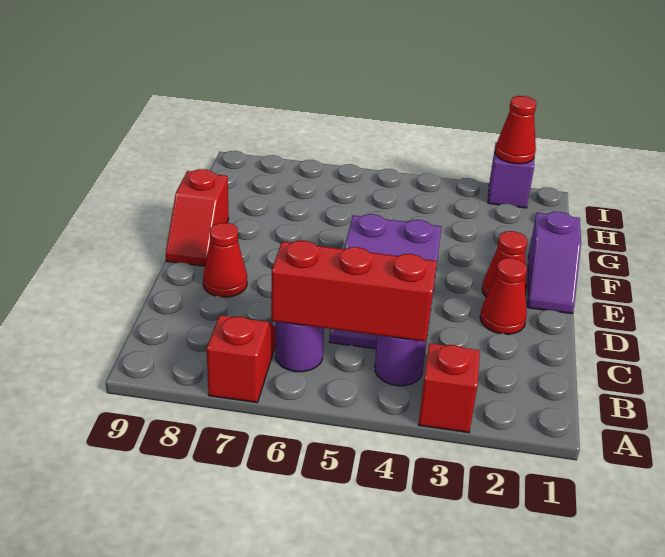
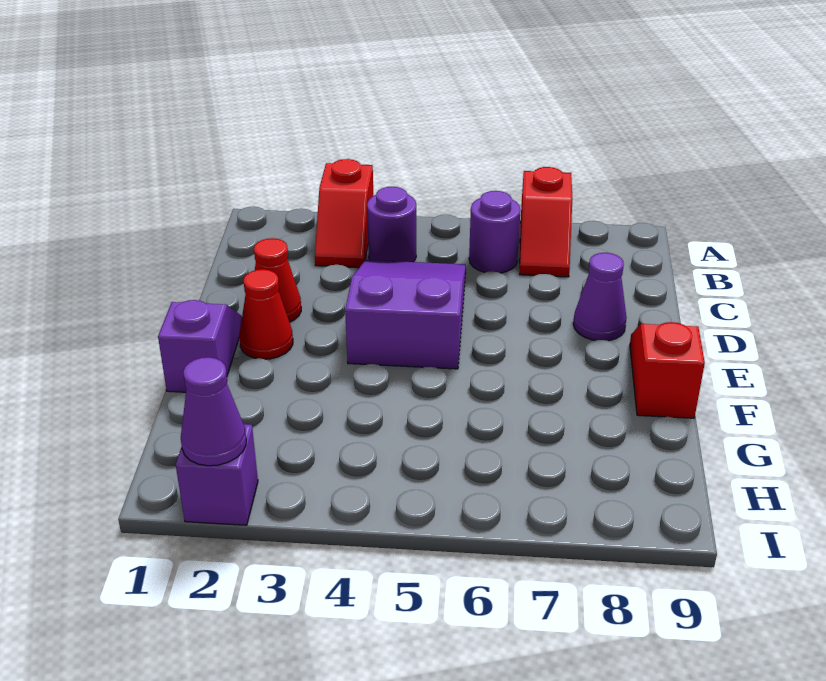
red brick B4:B6 level 2 -> none
red cone D8 level 1 -> purple cone D8 level 1
red cone I2 level 2 -> purple cone I2 level 2

